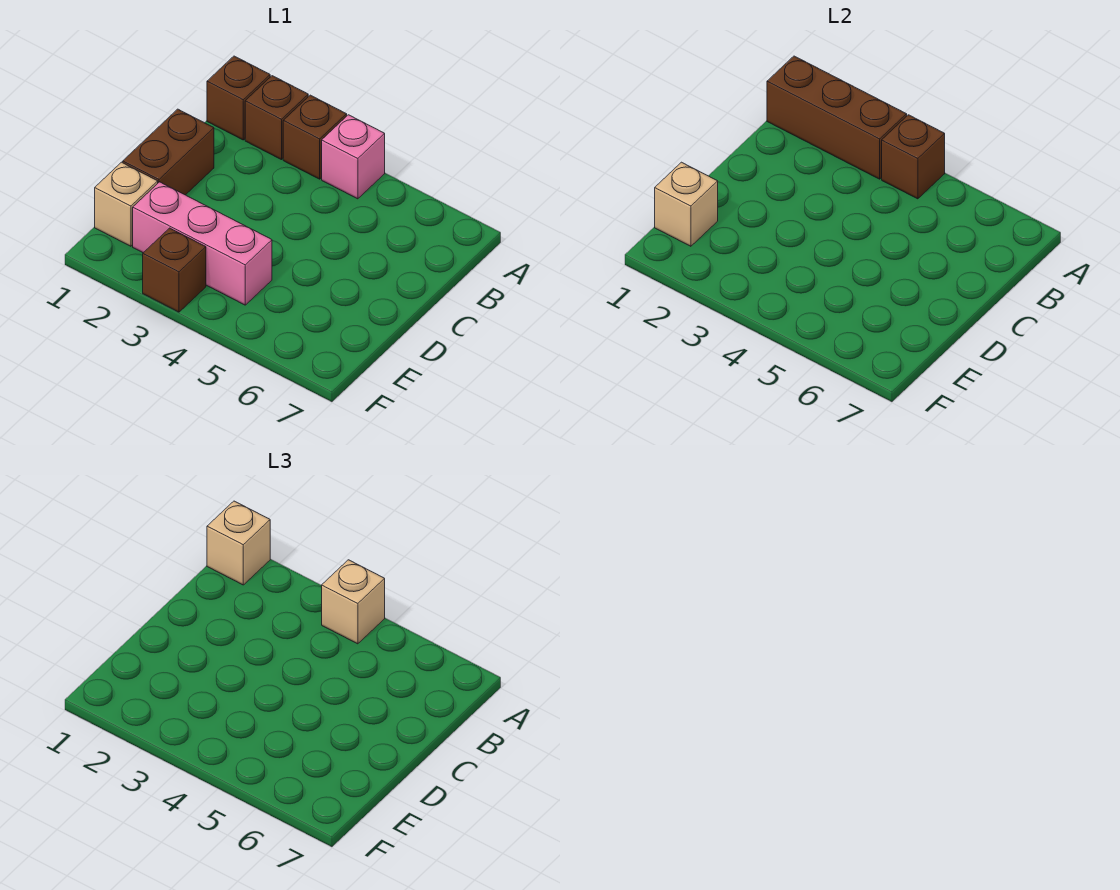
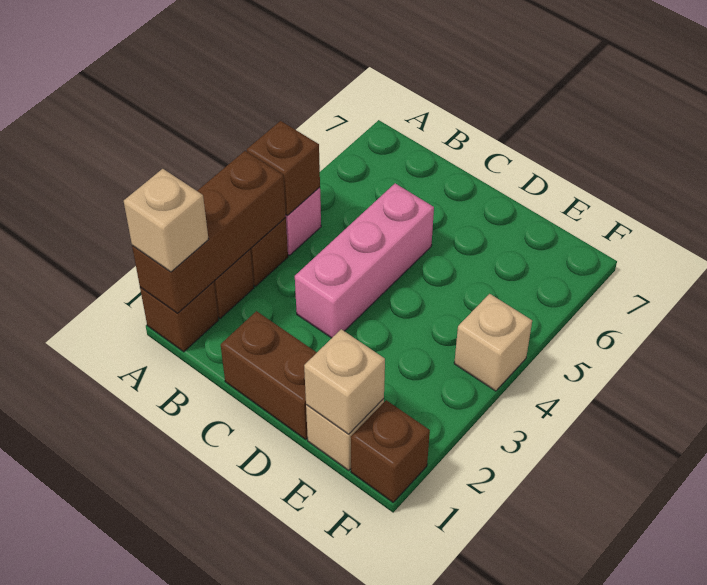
tan brick A4 level 3 -> tan brick F4 level 1
pink brick E2:E4 level 1 -> pink brick C3:C5 level 1
brown brick F3 level 1 -> brown brick F1 level 1

